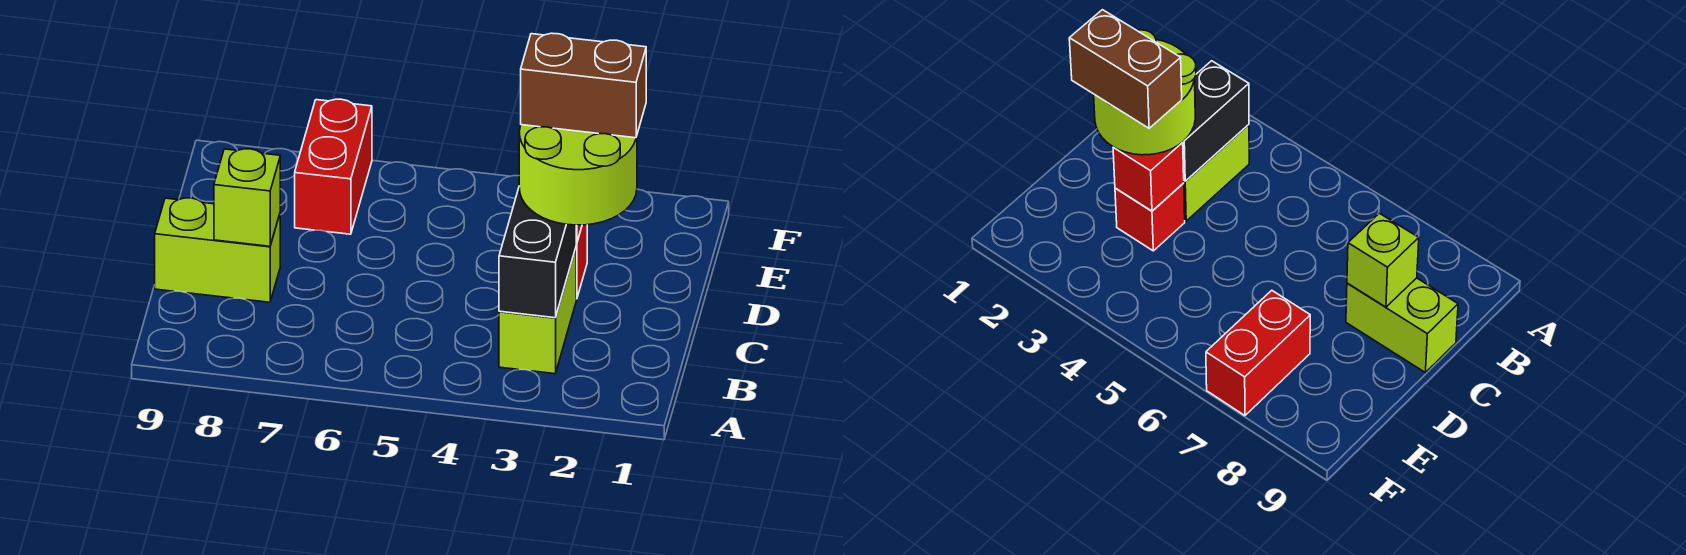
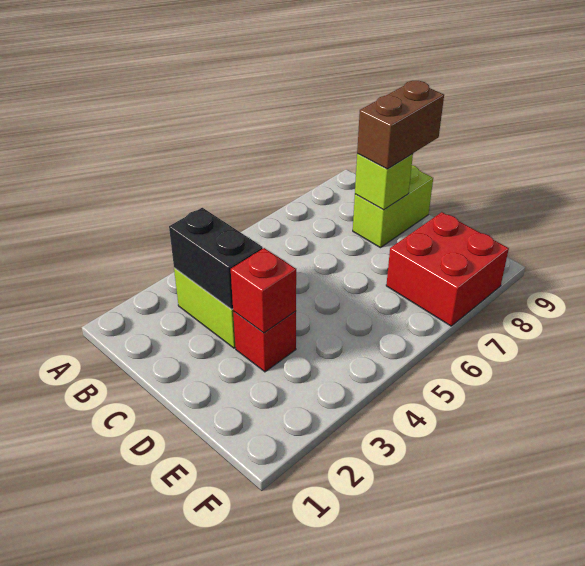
lime round brick C2:D3 level 3 -> none
brown brick D2:D3 level 4 -> brown brick C8:C9 level 3
red brick E7:F7 level 1 -> red brick E7:F8 level 1

